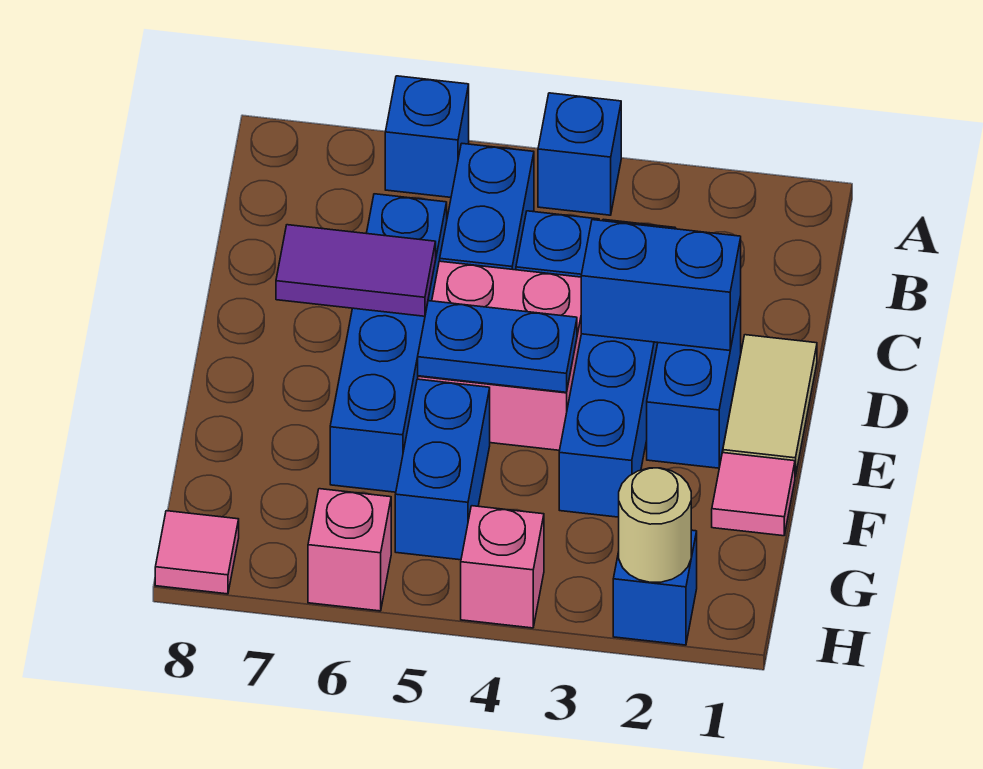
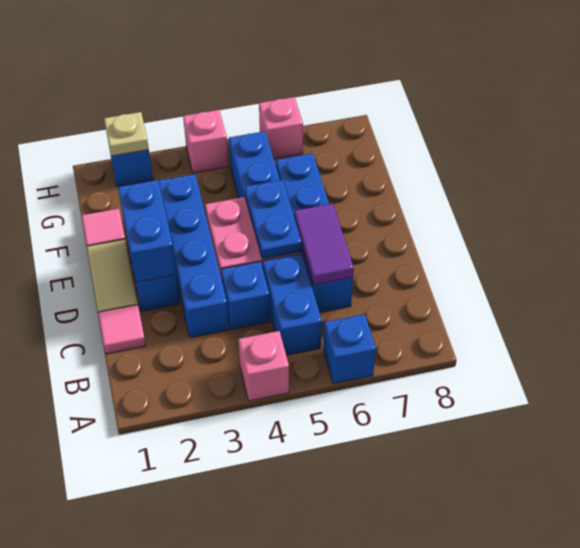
blue brick A4 level 1 -> pink brick A4 level 1
blue brick D2:D3 level 2 -> blue brick D2:E2 level 2
purple tile D6:D7 level 2 -> purple tile C6:D6 level 2
blue plate E4:E5 level 2 -> blue plate D5:E5 level 2
tan round brick H2 level 2 -> tan plate H2 level 2
pink tile H8 level 1 -> pink tile C1 level 1

